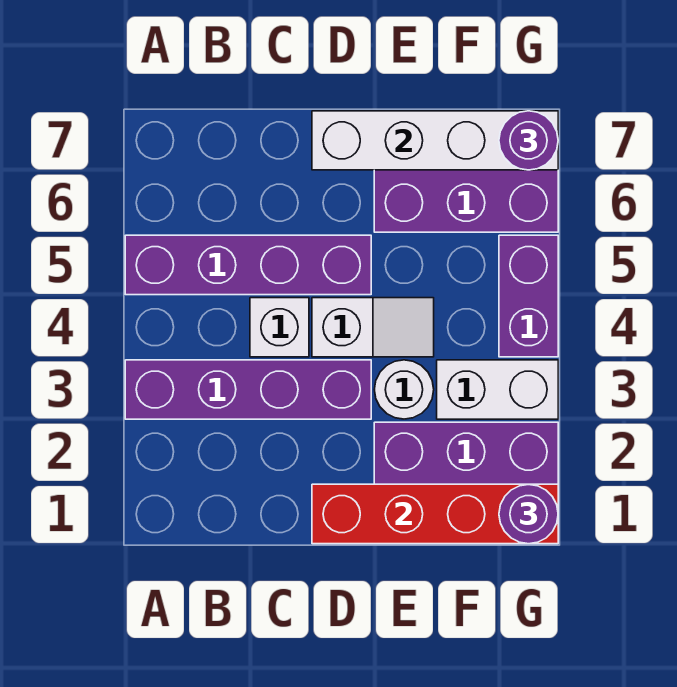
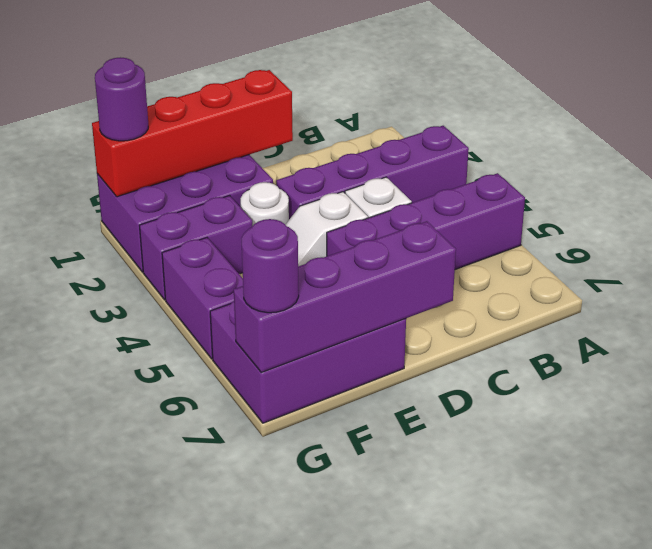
white brick D7:G7 level 2 -> purple brick D7:G7 level 2
white brick F3:G3 level 1 -> purple brick F3:G3 level 1

